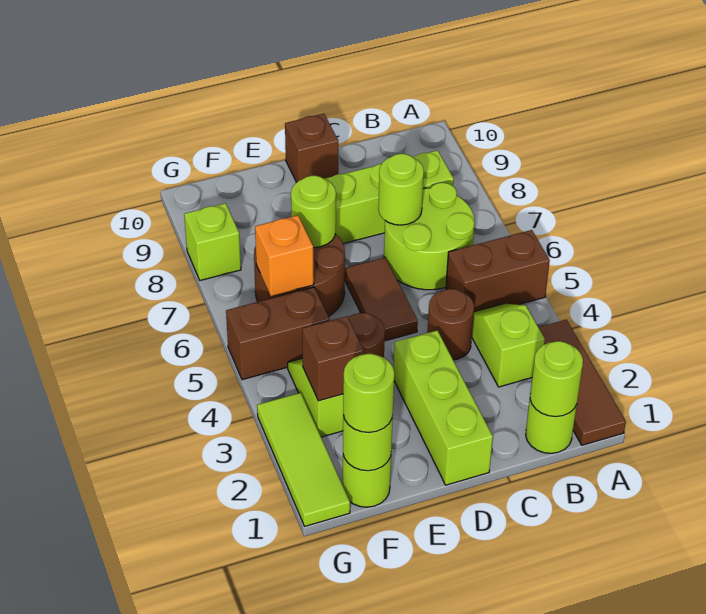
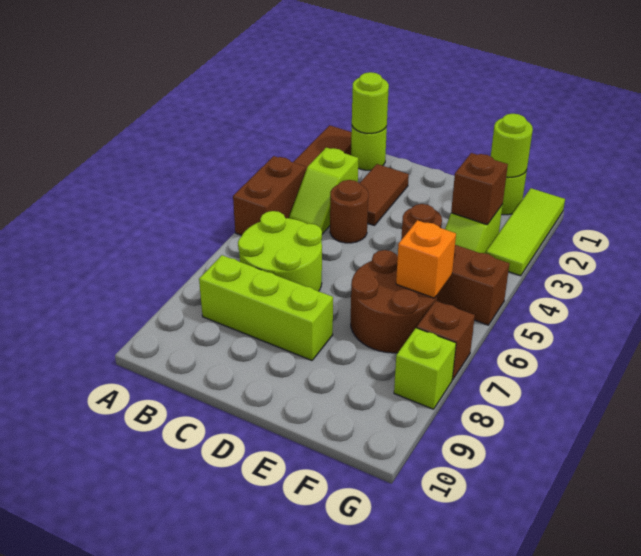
brown brick A5:B5 level 1 -> brown brick A4:A5 level 1
lime round brick C7 level 2 -> none
lime brick D1:D3 level 1 -> none
brown tile D5:D6 level 1 -> brown tile C2:C3 level 1
brown brick D10 level 1 -> brown brick G7 level 1
lime round brick E7 level 2 -> none
lime round brick F1 level 3 -> none

